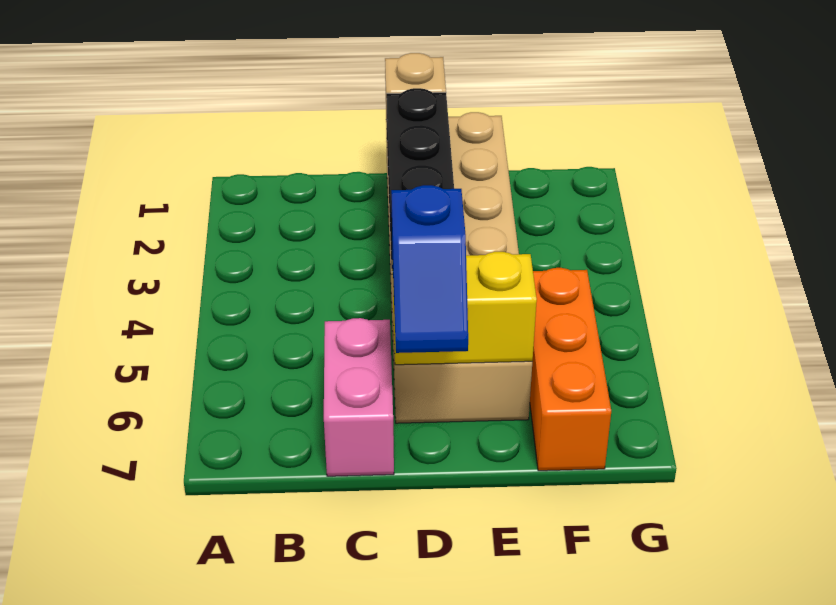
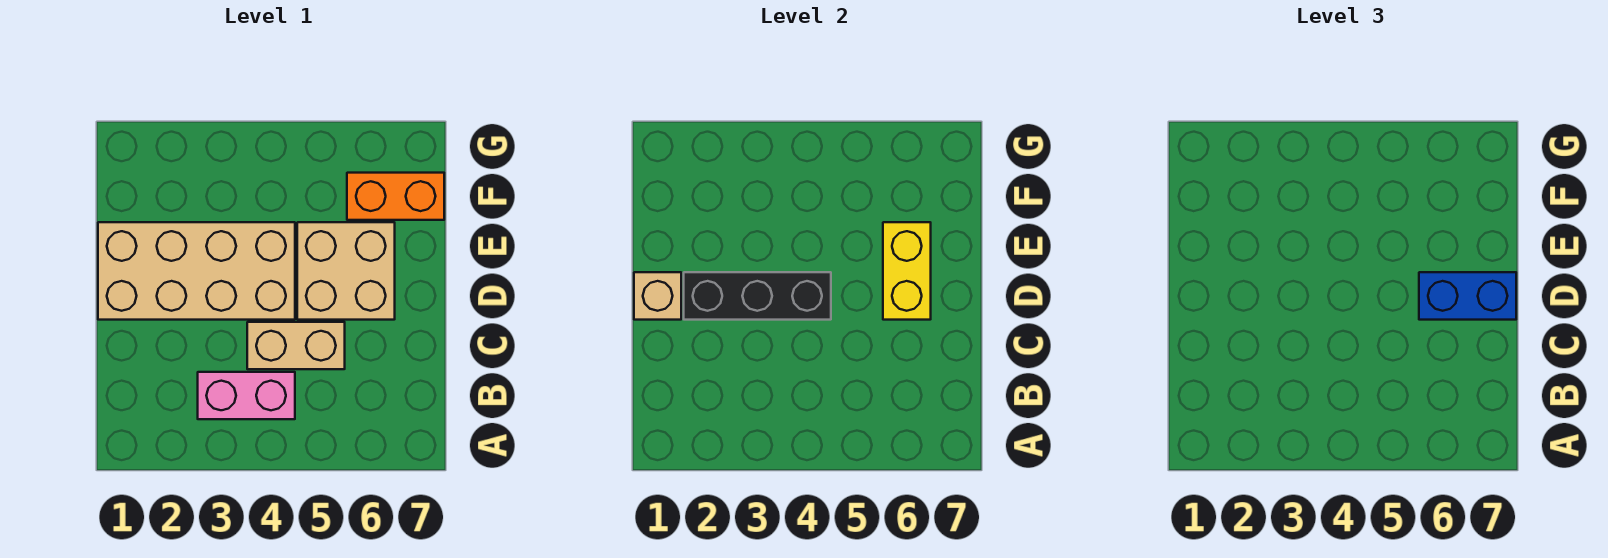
none -> tan brick C4:C5 level 1
pink brick C6:C7 level 1 -> pink brick B3:B4 level 1
blue slope D6:D7 level 3 top 6 -> blue brick D6:D7 level 3
orange brick F5:F7 level 1 -> orange brick F6:F7 level 1

